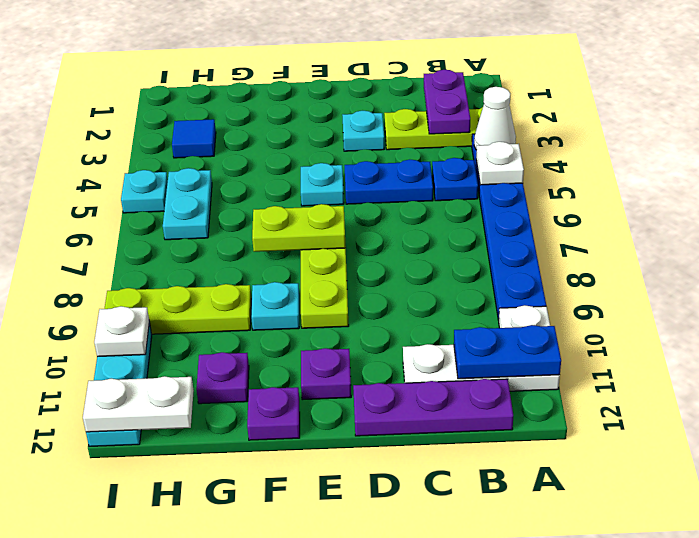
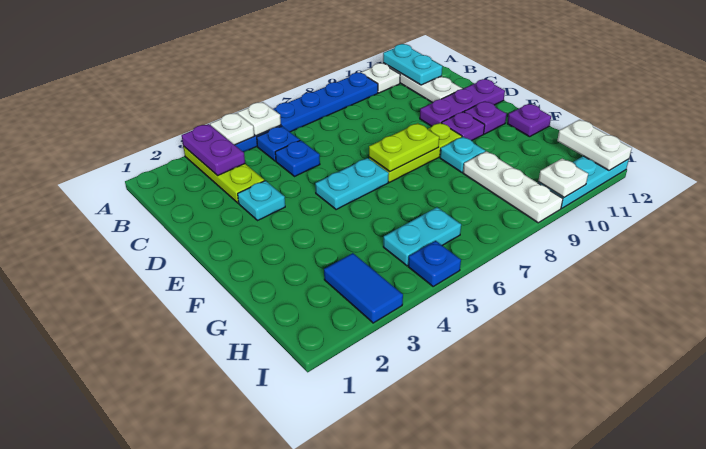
white cone A4 level 2 -> white plate A4 level 2
blue plate A11:B11 level 2 -> cyan plate A11:B11 level 2
purple plate B2:B3 level 2 -> purple plate A3:B3 level 2
purple plate B12:D12 level 1 -> purple plate D10:D12 level 1
blue plate C5:D5 level 1 -> blue plate C5 level 1
cyan plate E5 level 1 -> cyan plate E5:E6 level 1
lime plate E7:F7 level 2 -> lime plate E7:E8 level 2
lime plate G9:I9 level 1 -> white plate G9:I9 level 1
purple plate G11 level 1 -> purple plate E10 level 1
blue tile H3 level 1 -> blue tile H3:I3 level 1
cyan plate I5 level 1 -> blue plate I5 level 1

